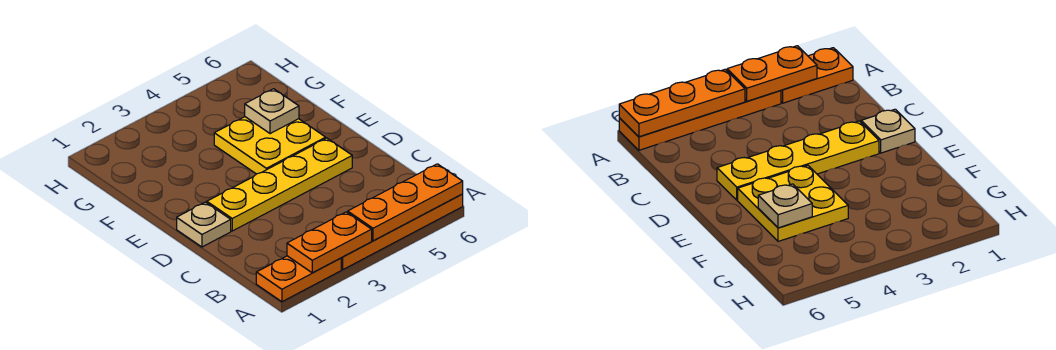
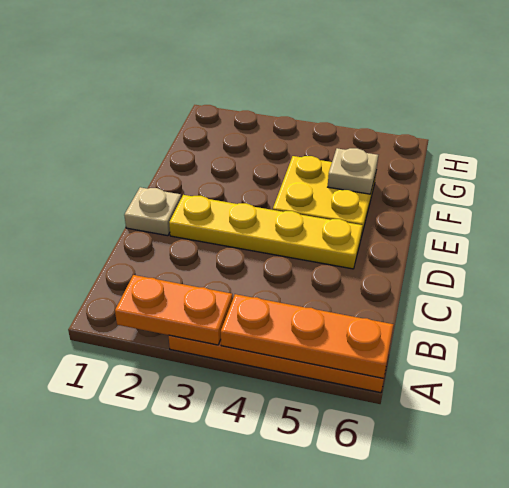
orange plate A1:A2 level 1 -> none

